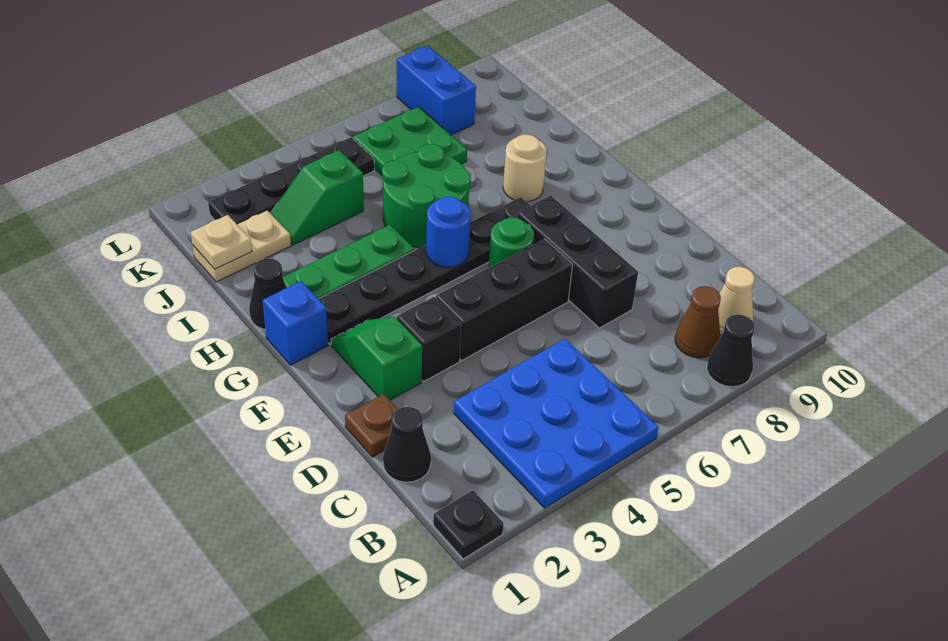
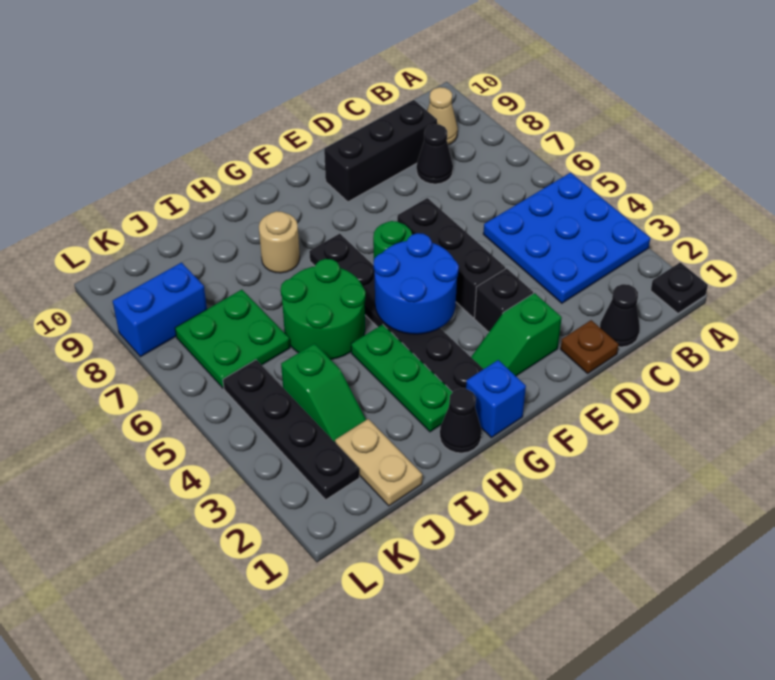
black cone A8 level 1 -> black cone C8 level 1
brown cone B8 level 1 -> none
black brick D7:F7 level 1 -> black brick C9:E9 level 1
blue round brick G5 level 2 -> blue round brick F4:G5 level 2
tan plate J1 level 2 -> none

